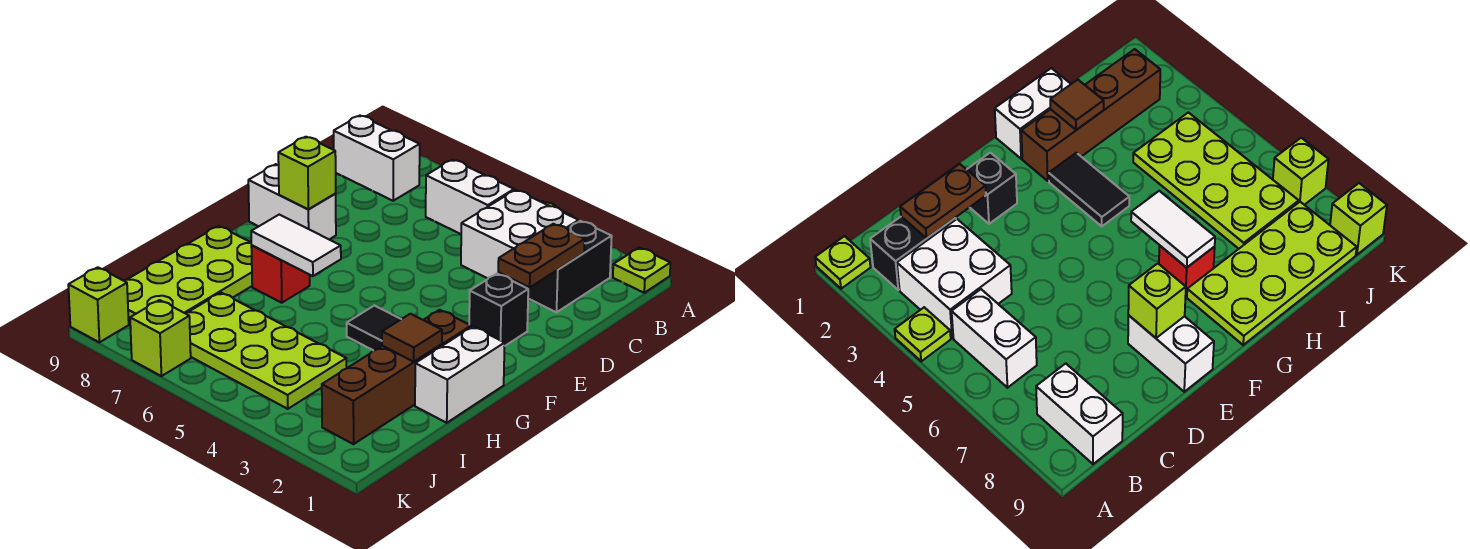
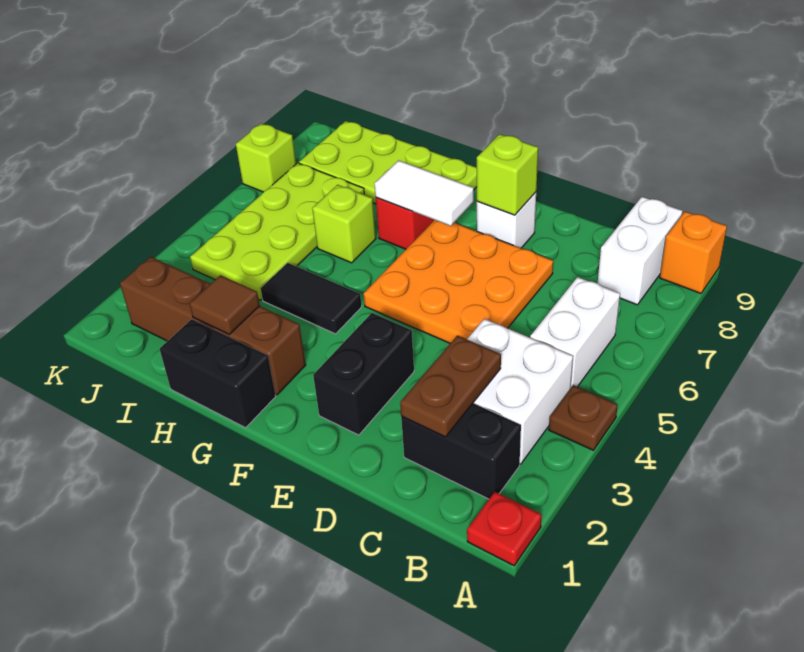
lime plate A1 level 1 -> red plate A1 level 1
lime plate A4 level 1 -> brown plate A4 level 1
none -> orange brick A9 level 1
brown plate C2:D2 level 2 -> brown plate C2:C3 level 2
none -> orange plate D5:F7 level 1
black brick E2 level 1 -> black brick E2:E3 level 1
white brick E8:E9 level 1 -> white brick E8 level 1
white brick G1:H1 level 1 -> black brick G1:H1 level 1
black tile G3:G4 level 1 -> black tile G4:H4 level 1
white tile G6:G7 level 2 -> white tile F7:G7 level 2
lime brick K9 level 1 -> lime brick H6 level 1

